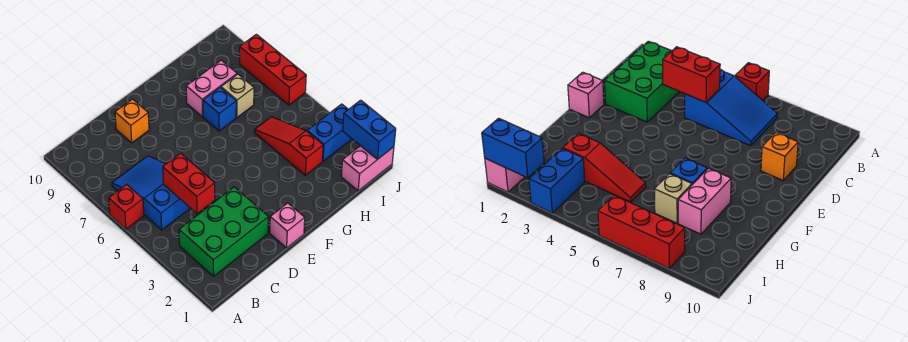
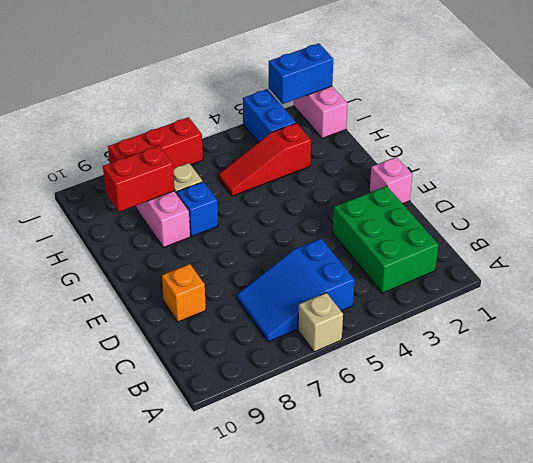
red brick A6 level 1 -> tan brick A6 level 1
red brick C4:C5 level 2 -> red brick H8:H9 level 2

